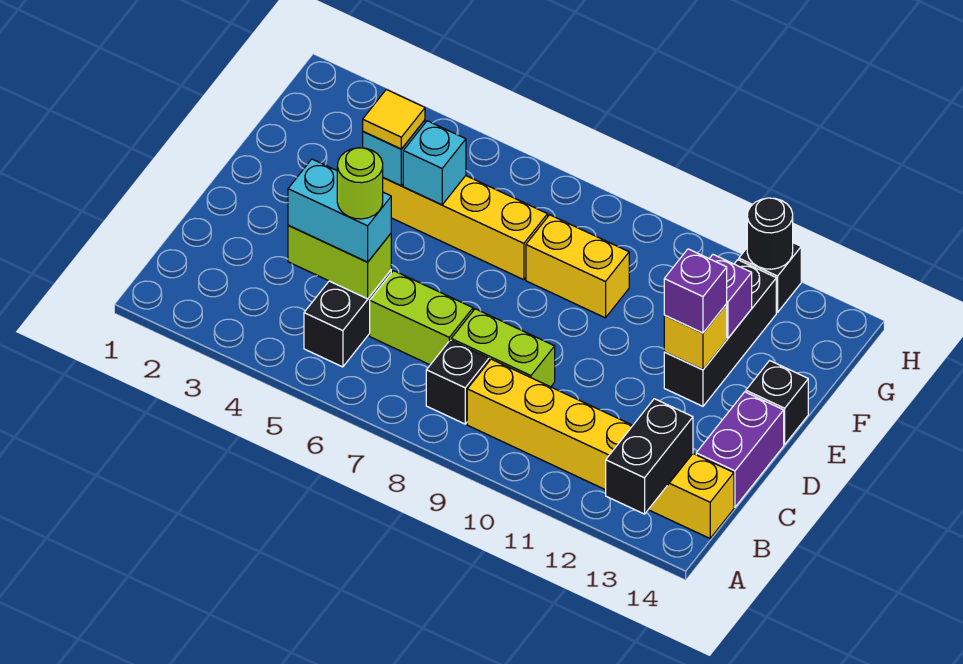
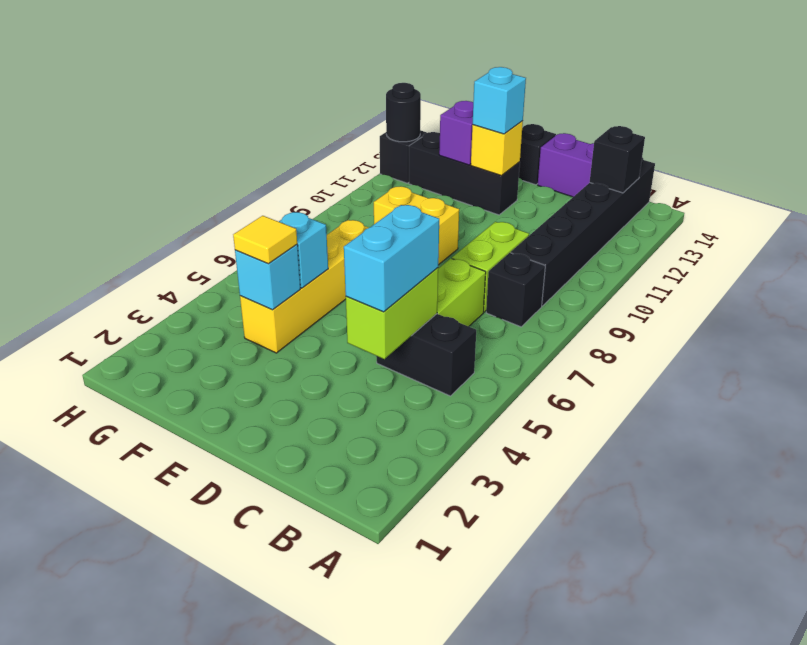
black brick A13:B13 level 2 -> black brick B13 level 2
yellow brick B9:B14 level 1 -> black brick B9:B14 level 1
lime round brick C5 level 4 -> none
purple brick E12 level 3 -> cyan brick E12 level 3
yellow brick F8:F9 level 1 -> yellow brick E9:F9 level 1

